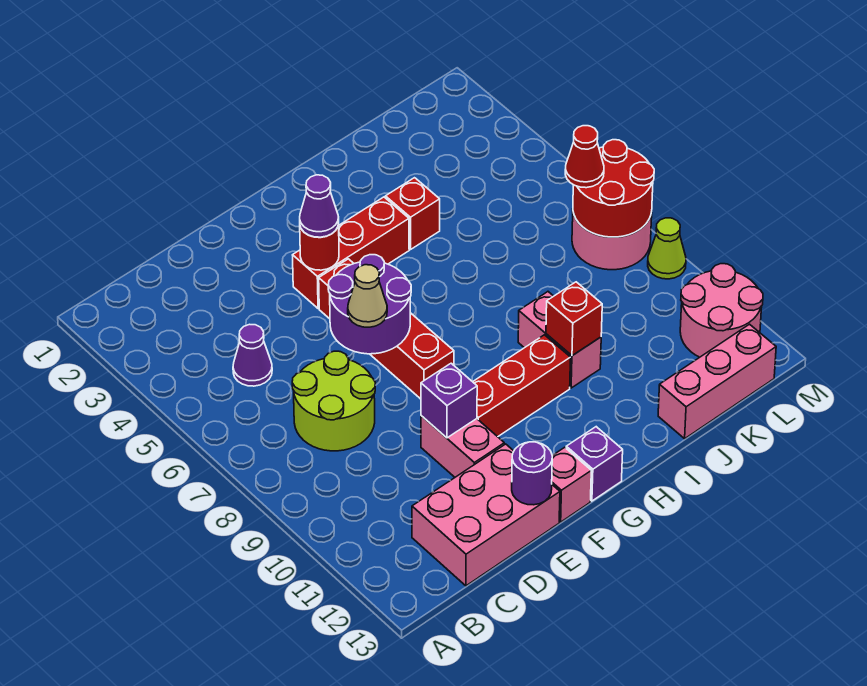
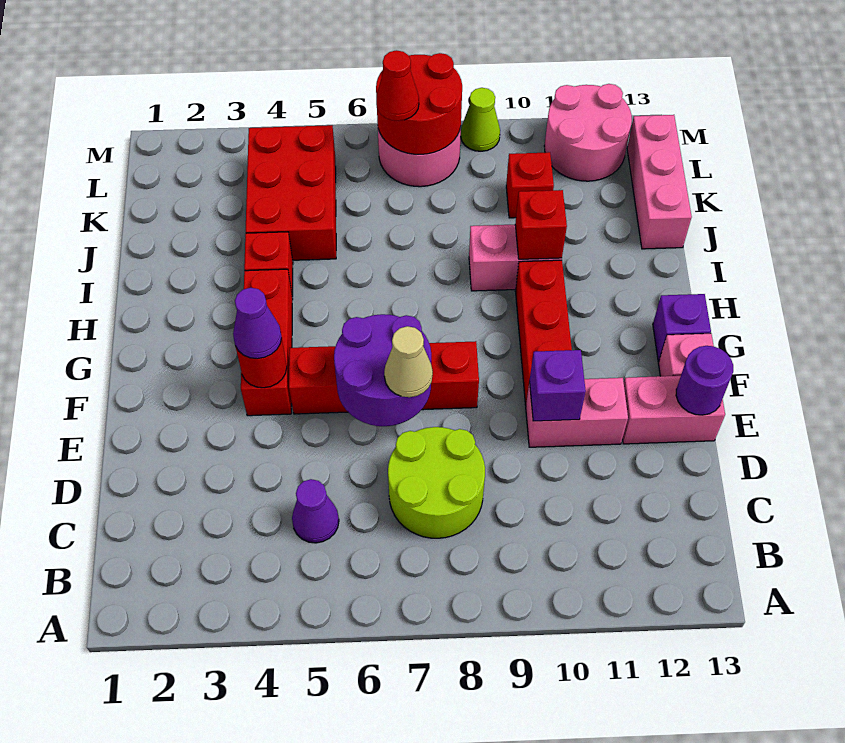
pink brick C12:E13 level 1 -> pink brick E12:E13 level 1
none -> red brick J4:L5 level 1
none -> red brick K10 level 1

